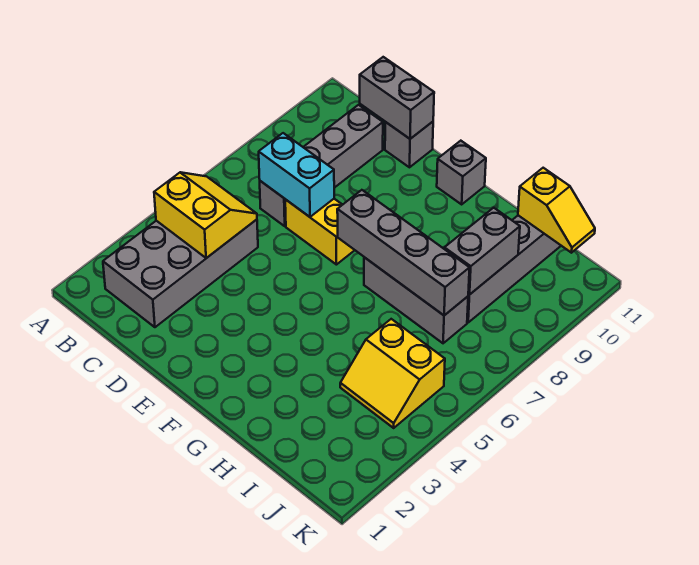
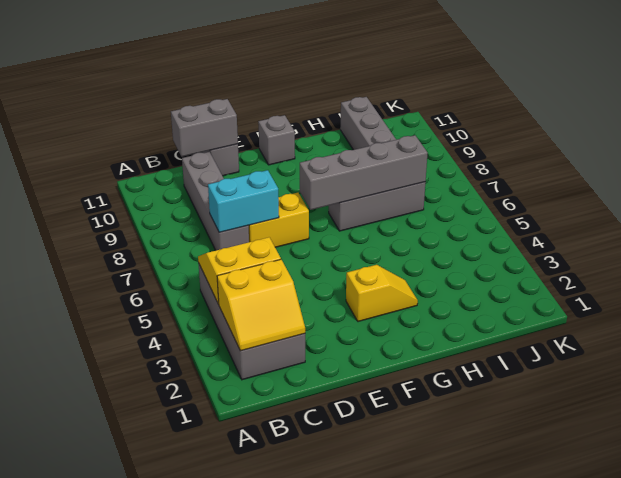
yellow slope I4:J5 level 1 top 5 -> yellow slope B2:C3 level 2 top 3
grey brick I8:I9 level 2 -> none
yellow slope I11:J11 level 2 top I -> yellow slope F3:G3 level 1 top F

